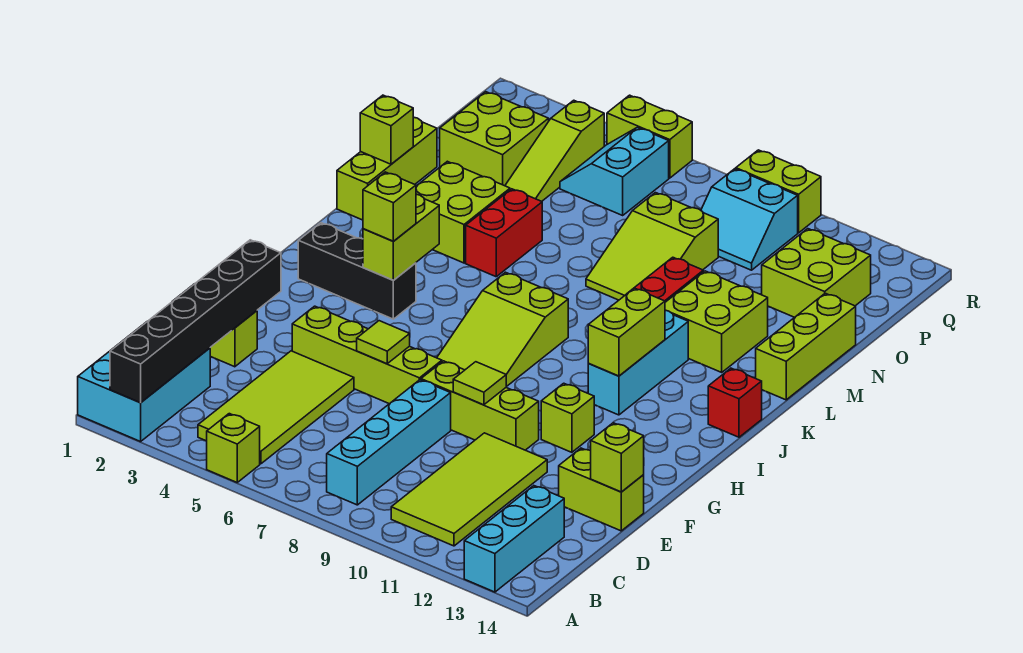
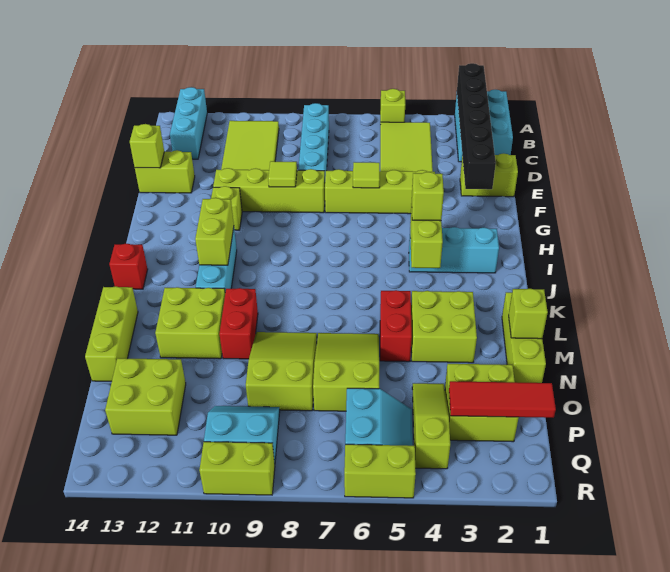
lime brick F8:F10 level 1 -> lime brick F8:F11 level 1
lime slope H7:J8 level 1 top J -> lime slope M6:O7 level 1 top O
black brick I2:I4 level 1 -> cyan brick I2:I4 level 1
none -> red tile P1:P3 level 2

